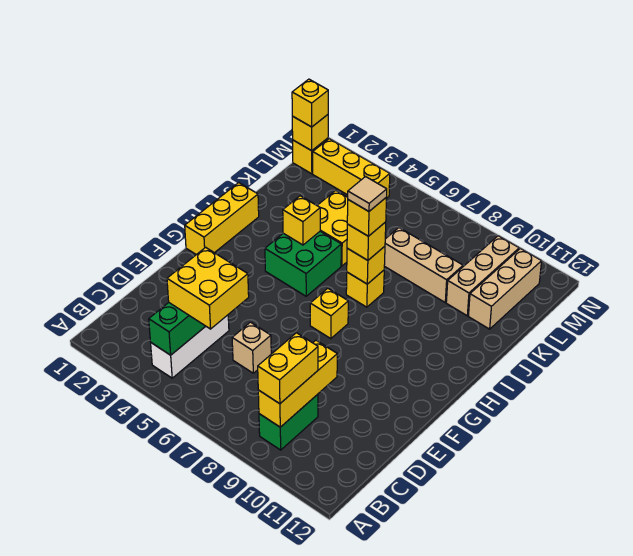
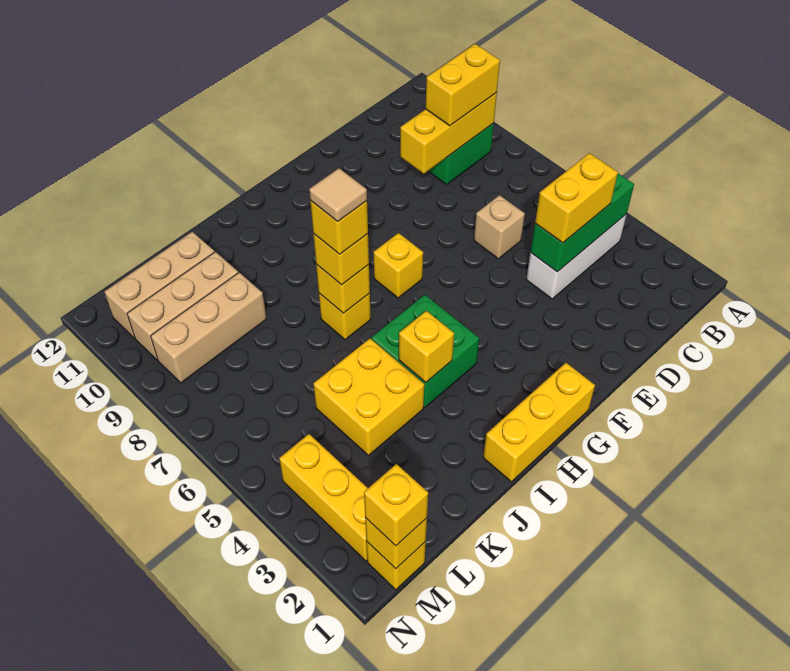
yellow brick C4:D5 level 3 -> yellow brick C4:D4 level 3
tan brick K7:K9 level 1 -> tan brick K9:M9 level 1

